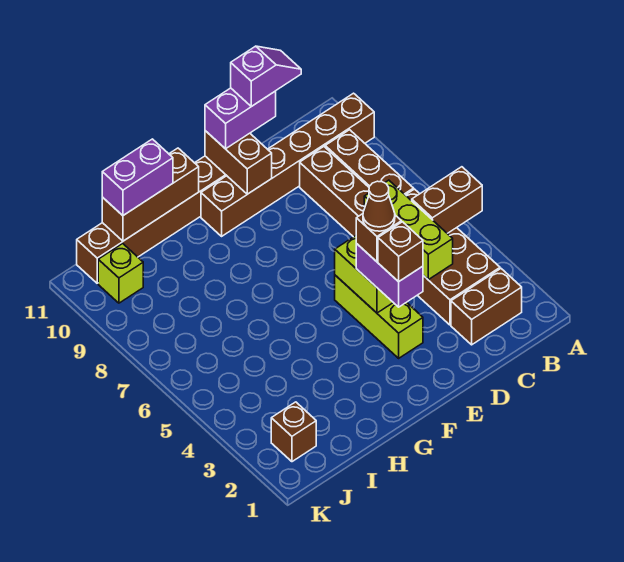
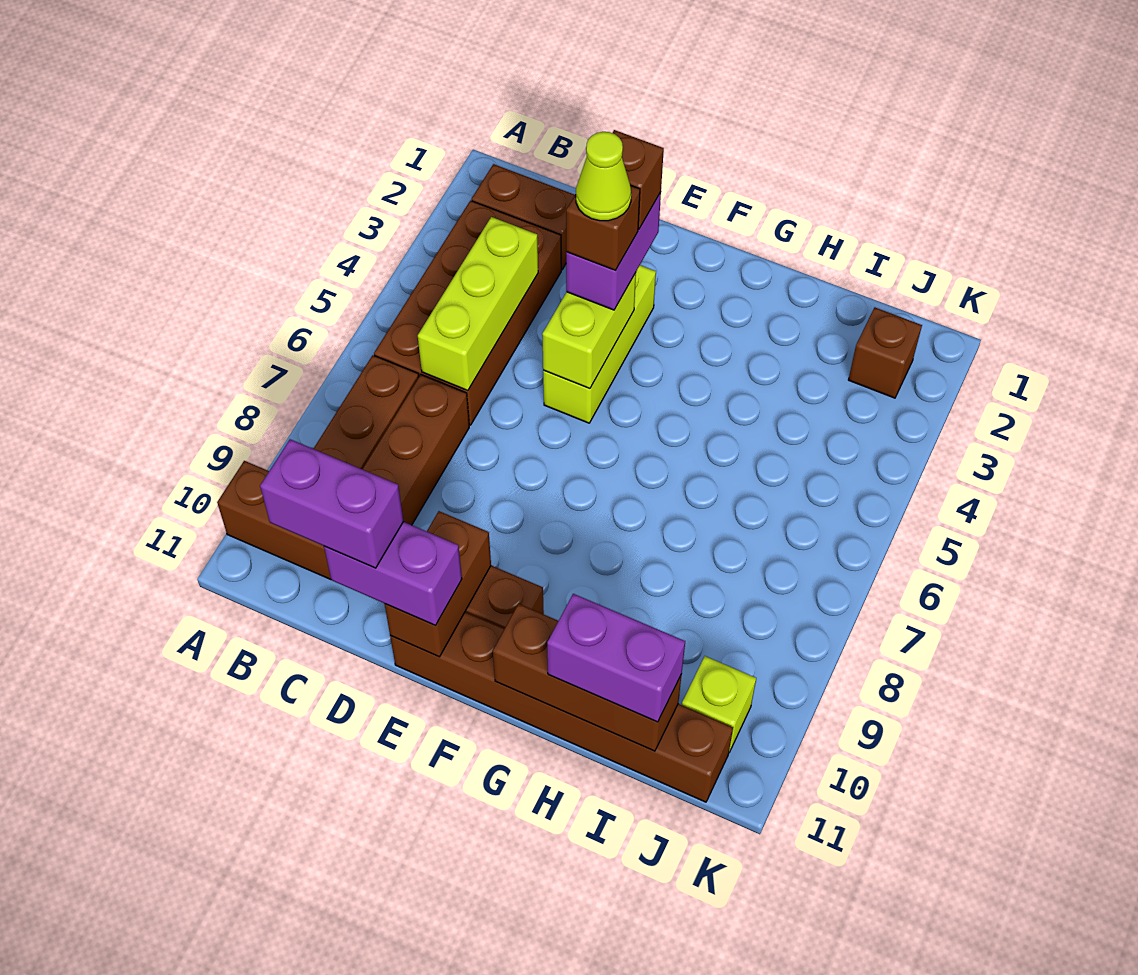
brown brick A5:B5 level 2 -> none
purple slope C11:D11 level 4 top D -> purple brick C11:D11 level 4
brown cone E4 level 5 -> lime cone E4 level 5

